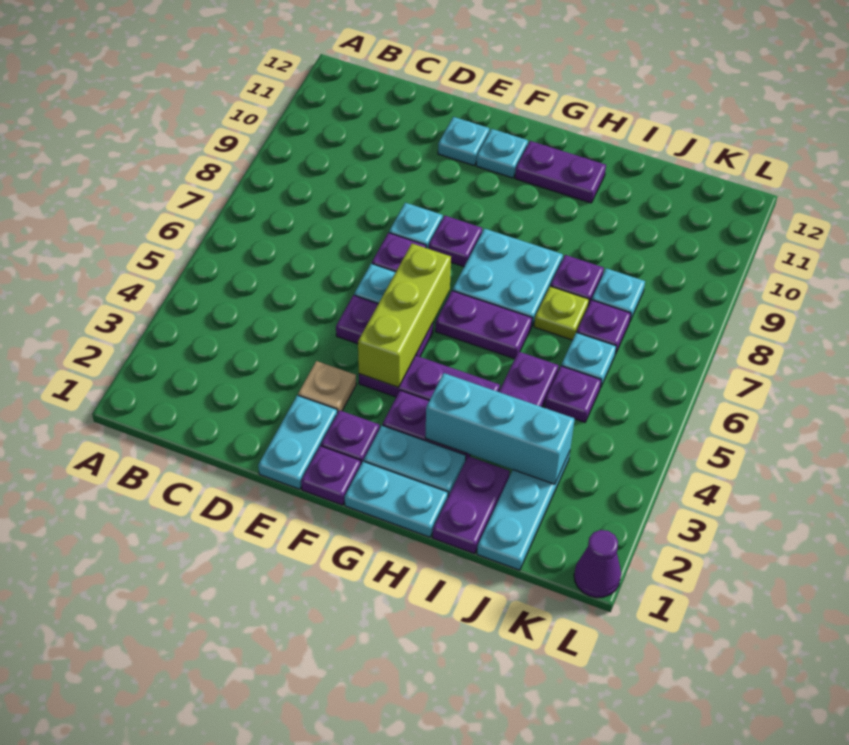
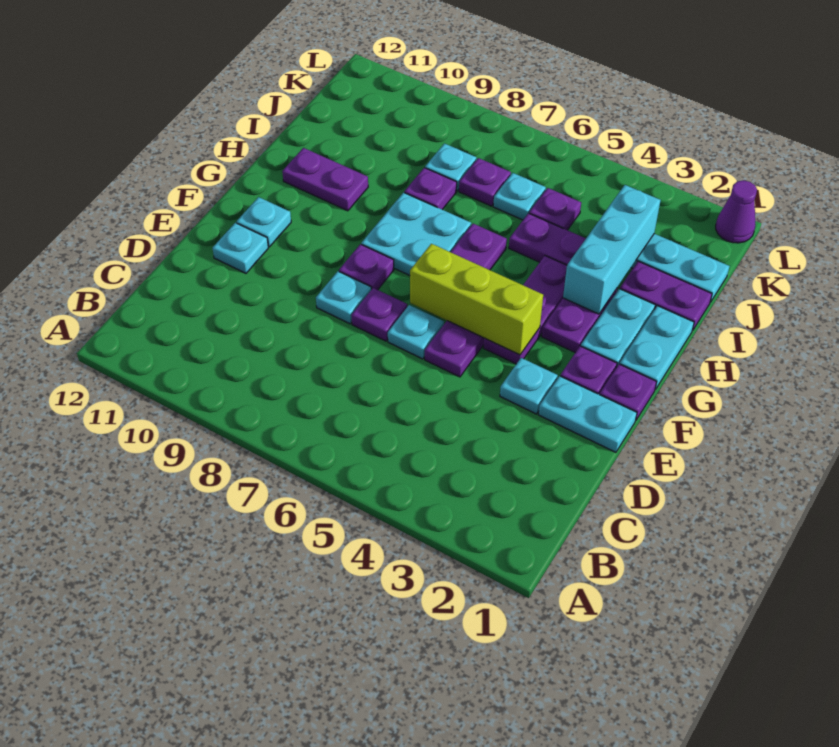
tan plate E3 level 1 -> cyan plate E3 level 1
purple plate G11:H11 level 1 -> purple plate H10:H11 level 1
lime plate I7 level 1 -> none

